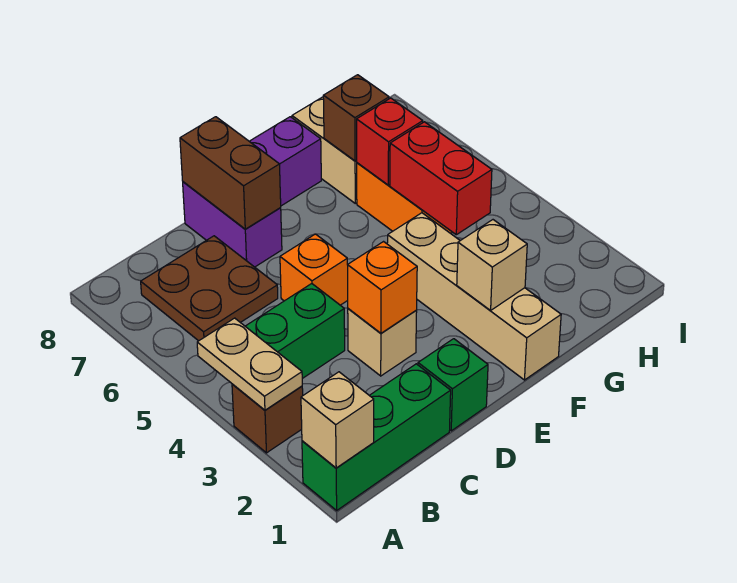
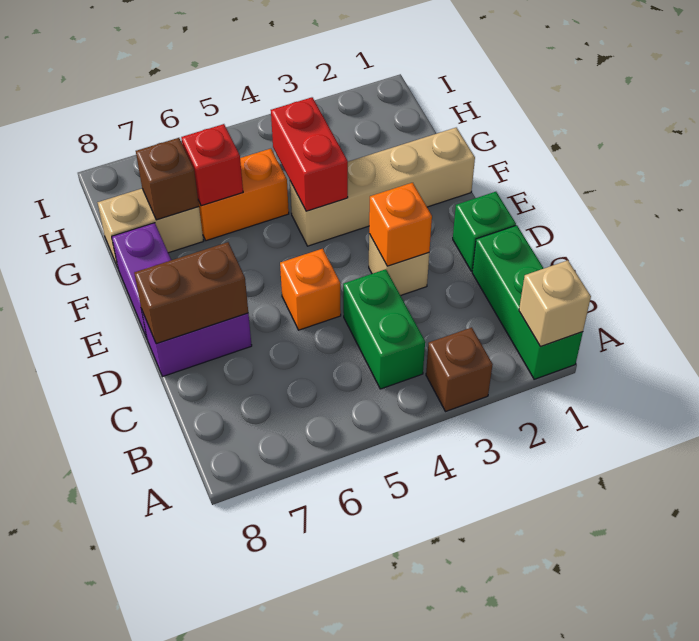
tan plate A3:A4 level 2 -> none
brown plate B6:C7 level 1 -> none
tan brick F2 level 2 -> none
red brick G4:G5 level 2 -> red brick F4:G4 level 2

